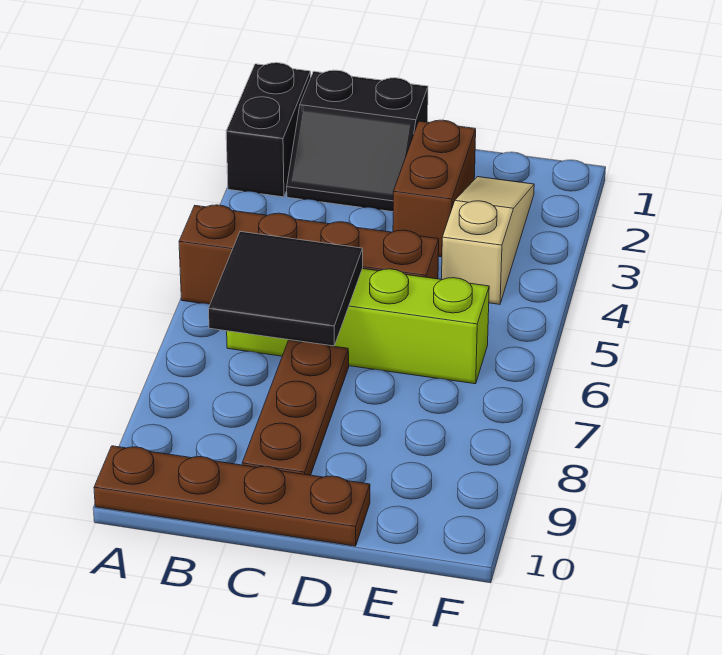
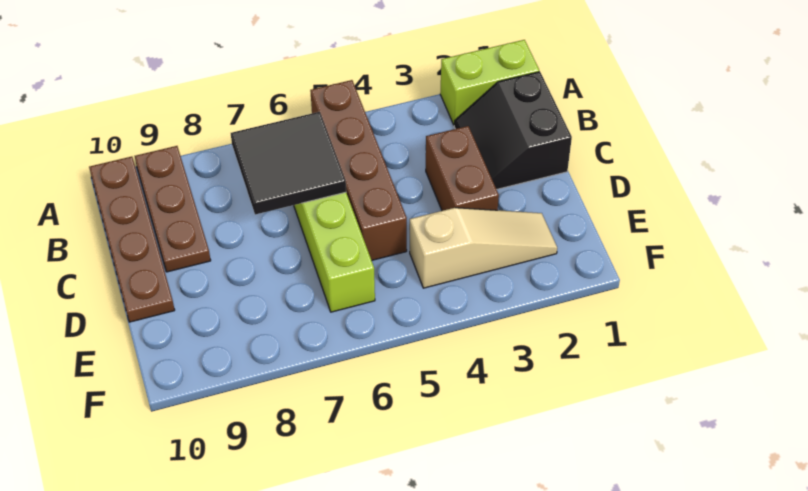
black brick A1:A2 level 1 -> lime brick A1:A2 level 1
brown plate C7:C9 level 1 -> brown plate A9:C9 level 1
brown brick D2:D3 level 1 -> brown brick C3:D3 level 1

